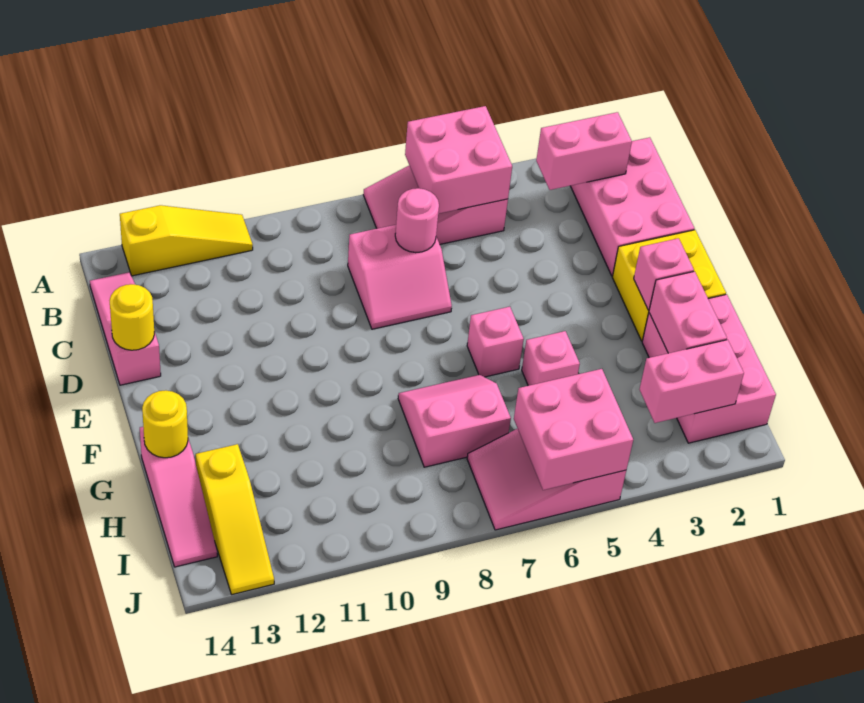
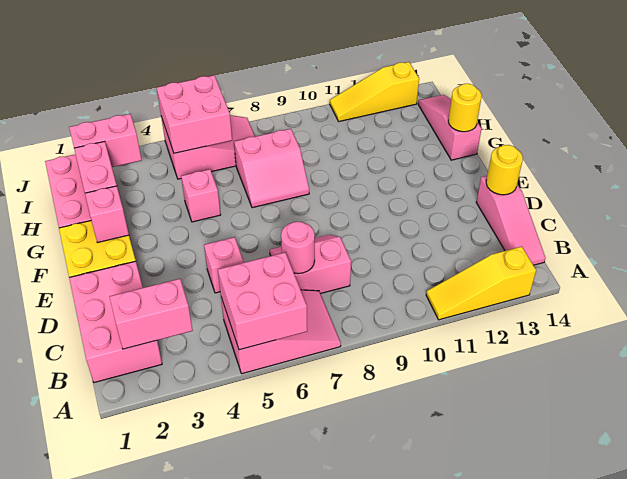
pink brick F6 level 1 -> pink brick D5 level 1
yellow slope H13:J13 level 1 top H -> yellow slope J11:J13 level 1 top 13

